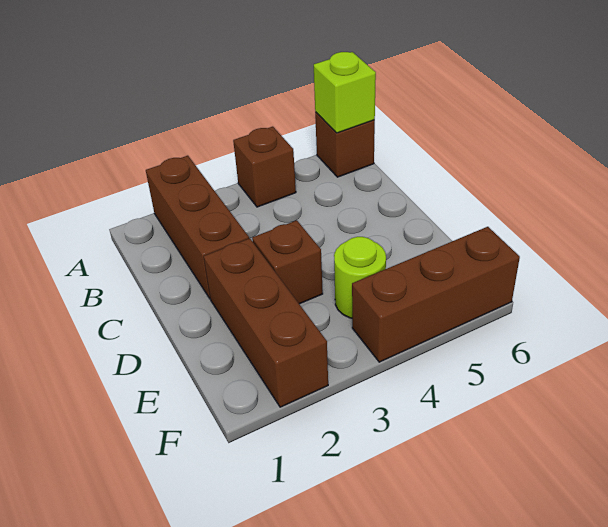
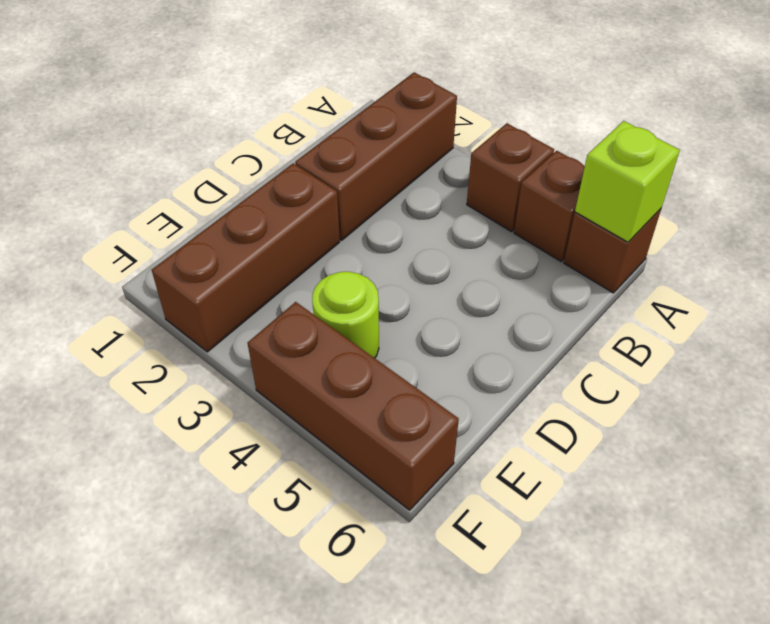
brown brick D3 level 1 -> brown brick A5 level 1

